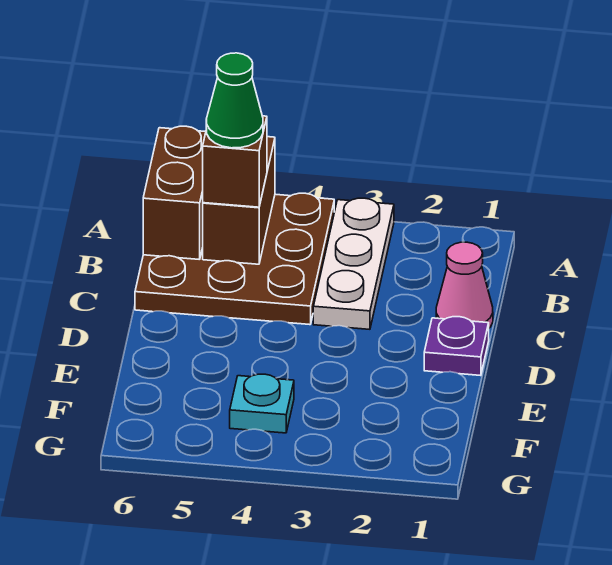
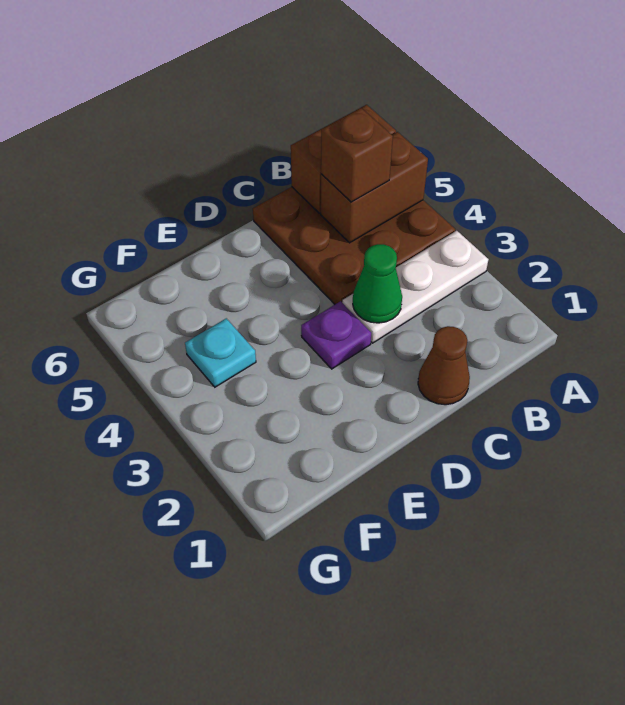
green cone B5 level 4 -> green cone C3 level 2
pink cone C1 level 1 -> brown cone C1 level 1
purple plate D1 level 1 -> purple plate D3 level 1

